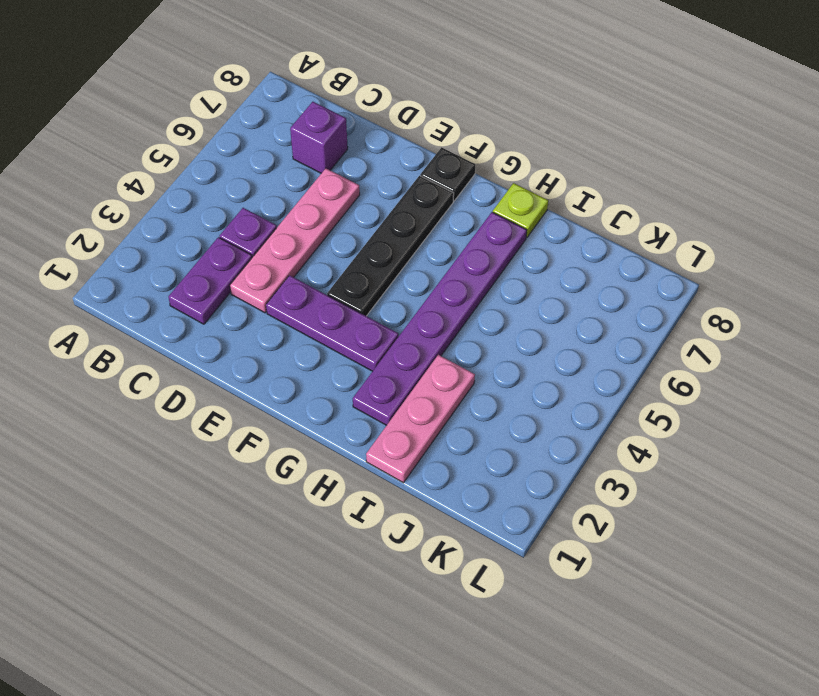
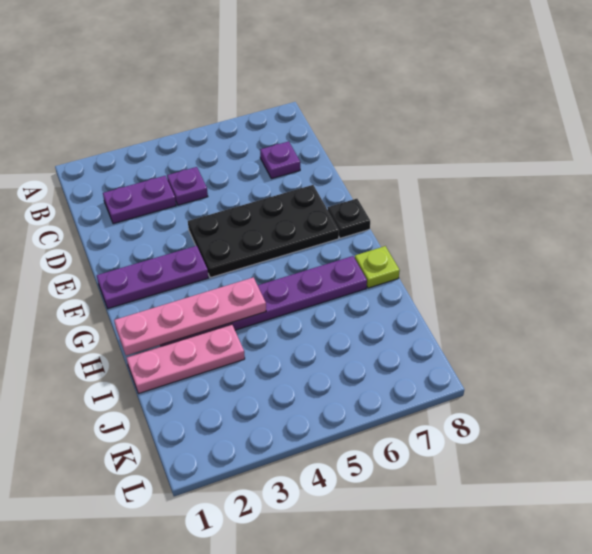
purple brick C7 level 1 -> purple plate C7 level 1
pink plate D3:D6 level 1 -> pink plate H1:H4 level 2
purple plate E3:G3 level 1 -> purple plate F1:F3 level 1
black plate F4:F7 level 1 -> black plate E4:F7 level 1

